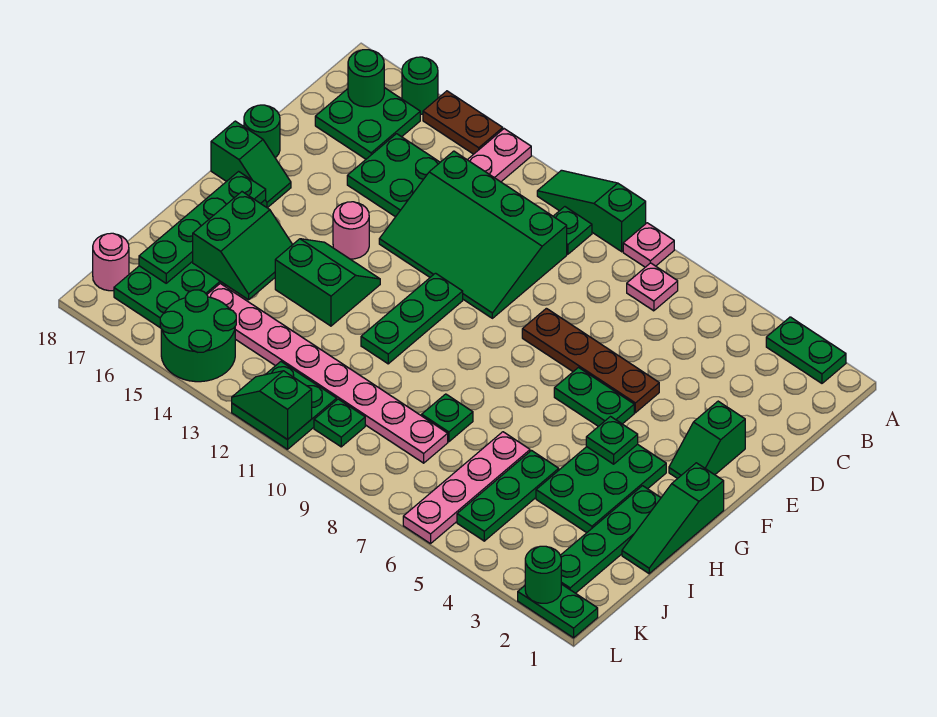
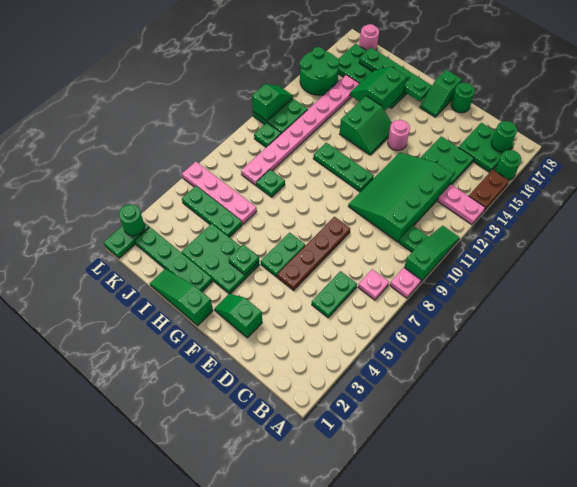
green plate A2:A3 level 1 -> green plate C5:C6 level 1
green slope H15:I16 level 2 top 16 -> green slope H15:I16 level 2 top H

